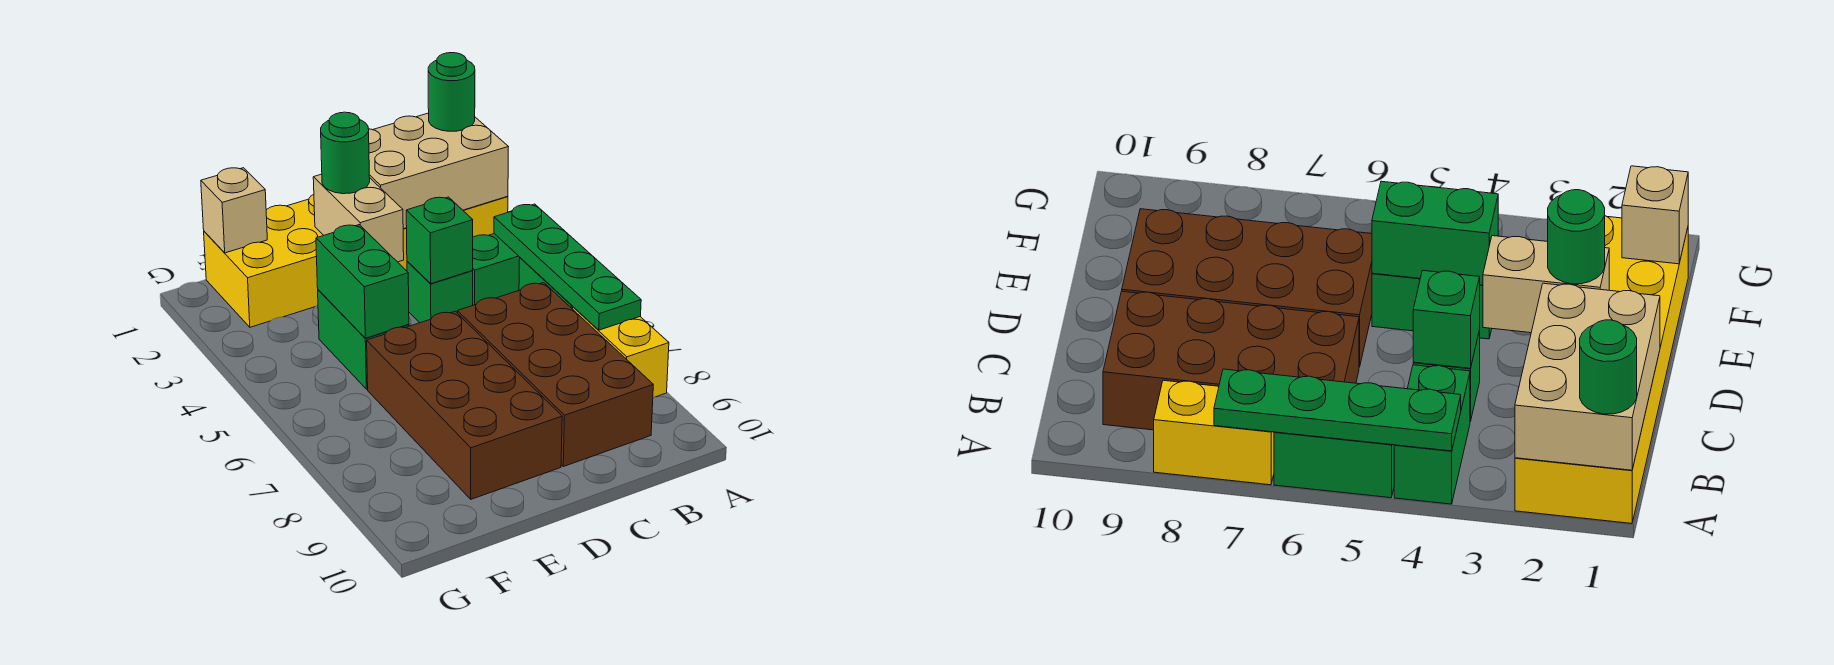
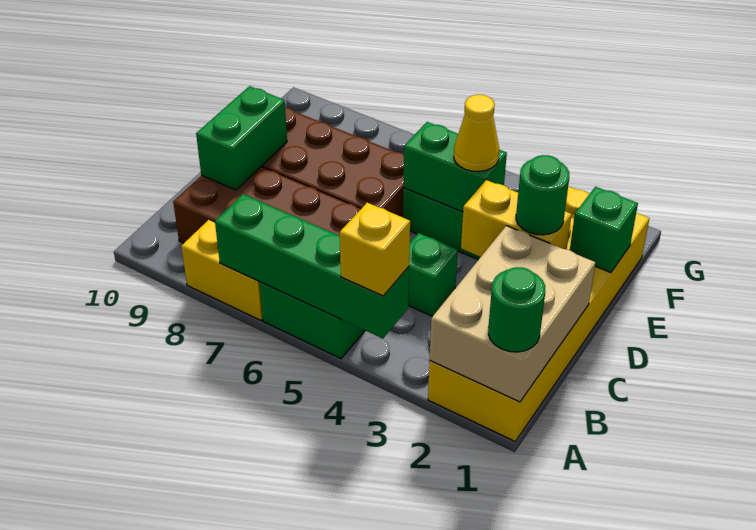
green brick A4:B4 level 1 -> green brick C9:D9 level 2
green plate A4:A7 level 2 -> green brick A4:A7 level 2
none -> yellow brick A4 level 3
green brick C4 level 2 -> green brick E1 level 2
tan brick D2:D3 level 2 -> yellow brick D2:D3 level 2
none -> yellow cone E4 level 3
tan brick F1 level 2 -> none

